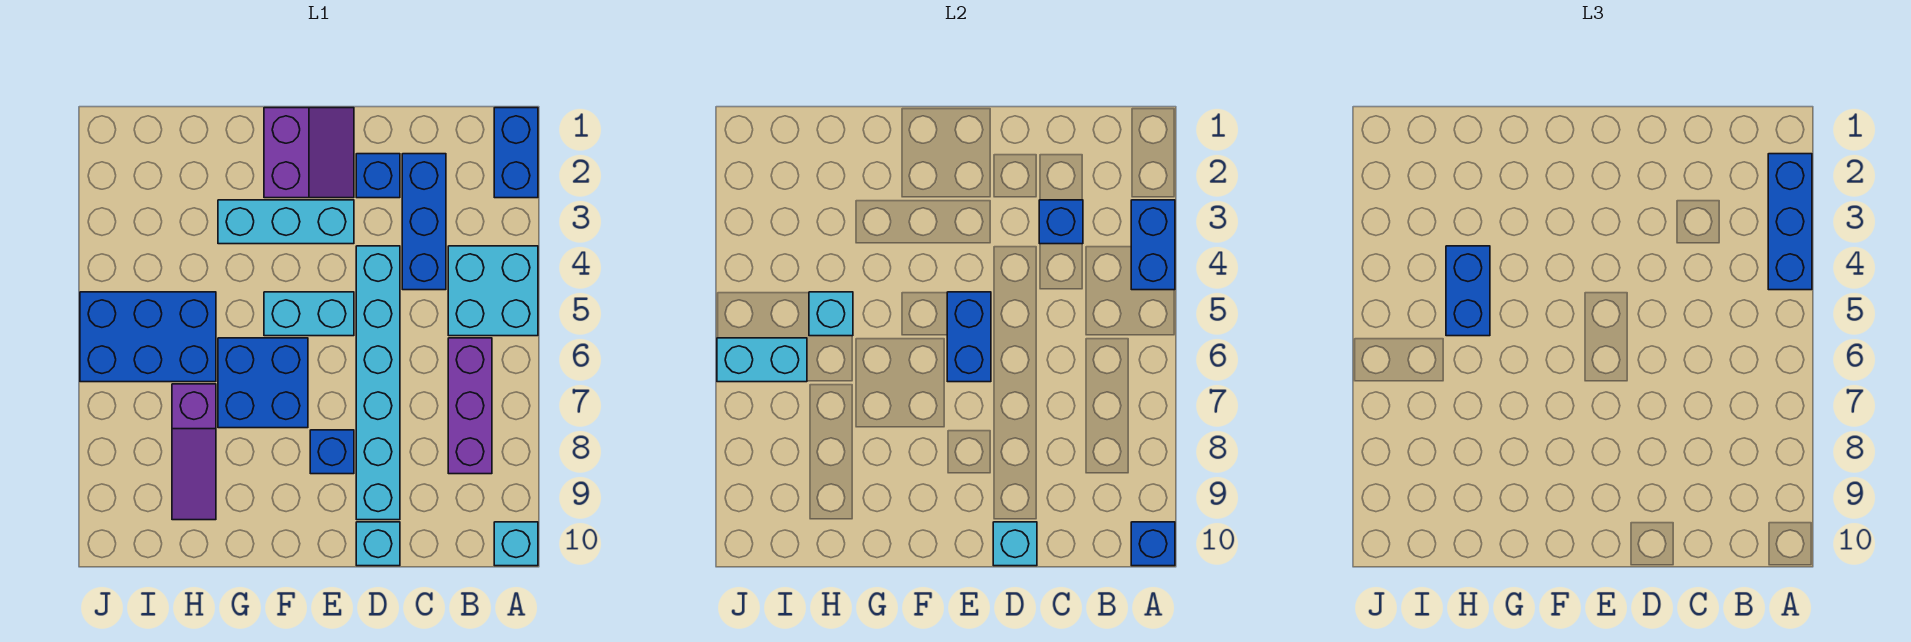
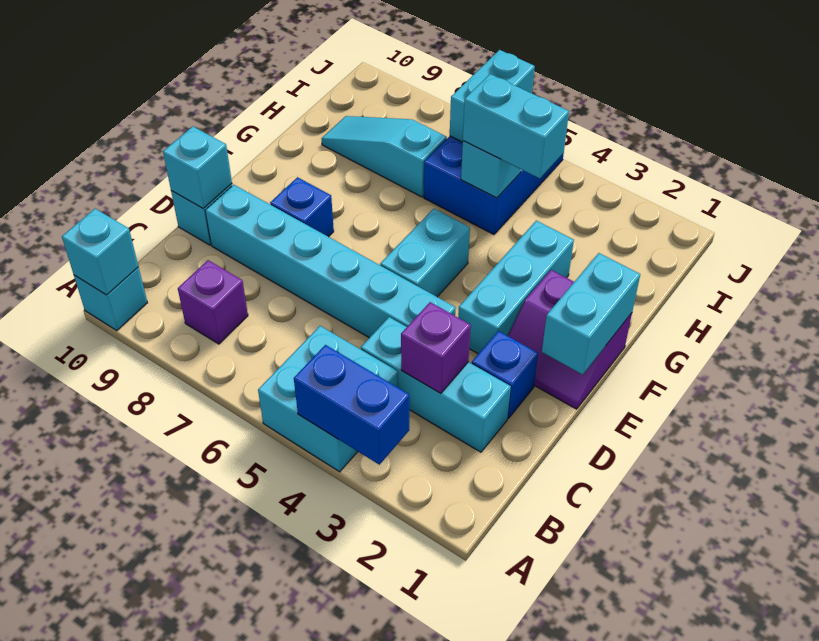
blue brick A1:A2 level 1 -> none
blue brick A2:A4 level 3 -> none
blue brick A10 level 2 -> cyan brick A10 level 2
purple brick B6:B8 level 1 -> purple brick B8 level 1
blue brick C2:C4 level 1 -> cyan brick C2:C4 level 1
blue brick C3 level 2 -> purple brick C3 level 2
none -> cyan brick E1:F1 level 2
blue brick E5:E6 level 2 -> none
blue brick F6:G7 level 1 -> none
blue brick H4:H5 level 3 -> cyan brick H4:H5 level 3
purple slope H7:H9 level 1 top 7 -> cyan slope H7:H9 level 1 top 7

